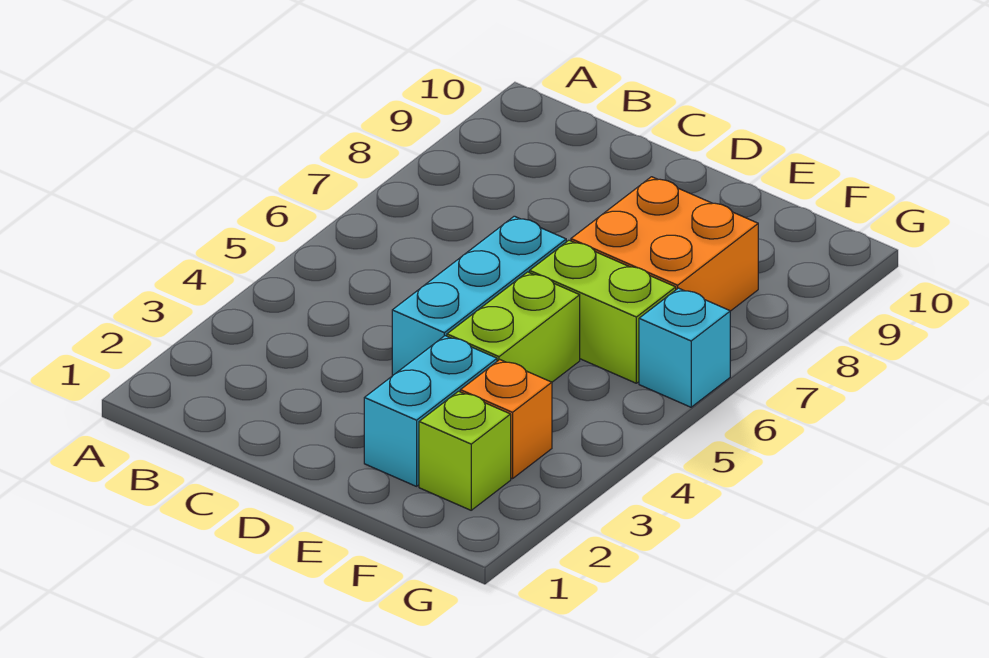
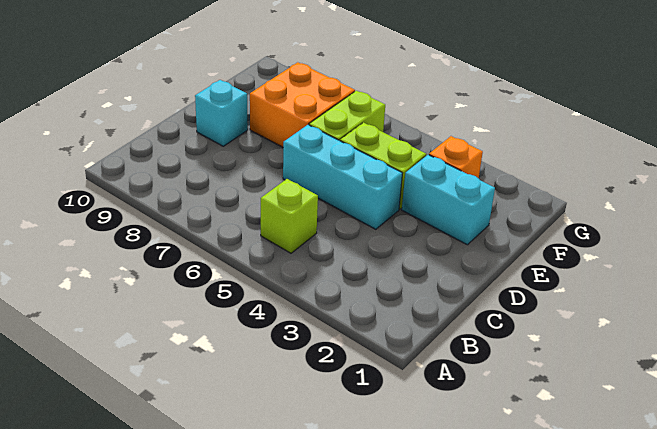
lime brick F2 level 1 -> lime brick B5 level 1
cyan brick G6 level 1 -> cyan brick D9 level 1

